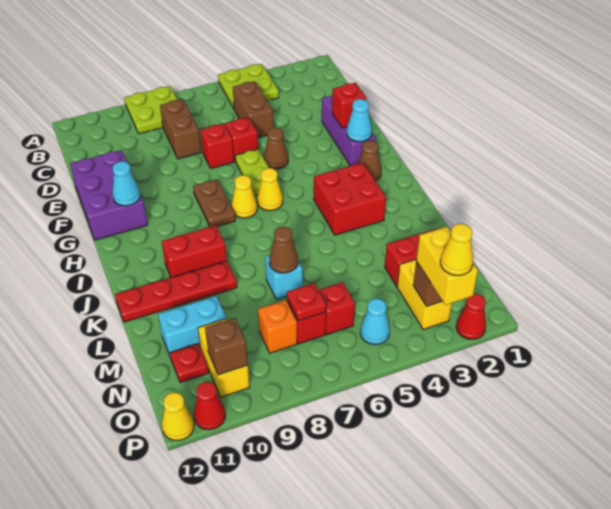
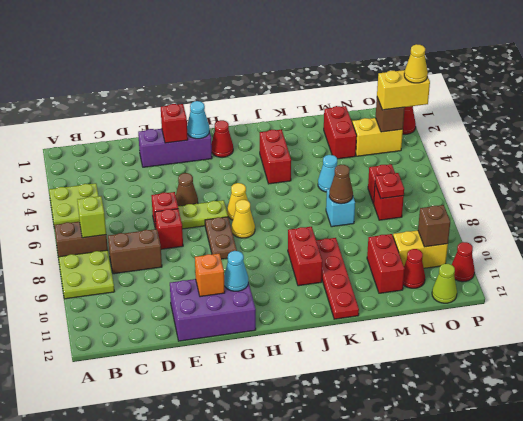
none -> lime brick B7 level 2
brown brick C5:D5 level 1 -> brown brick A7:B7 level 1
brown plate G8:H8 level 1 -> brown plate G7:G8 level 1
brown cone H2 level 1 -> red cone H2 level 1
red brick I3:J4 level 1 -> red brick J3:J4 level 1
cyan brick M10:M11 level 1 -> red brick M10:M11 level 1
orange brick N8 level 1 -> orange brick F11 level 2
red plate N11 level 1 -> red cone N11 level 1
cyan cone O5 level 1 -> cyan cone L5 level 1
none -> lime cone O12 level 1
yellow cone P12 level 1 -> none

